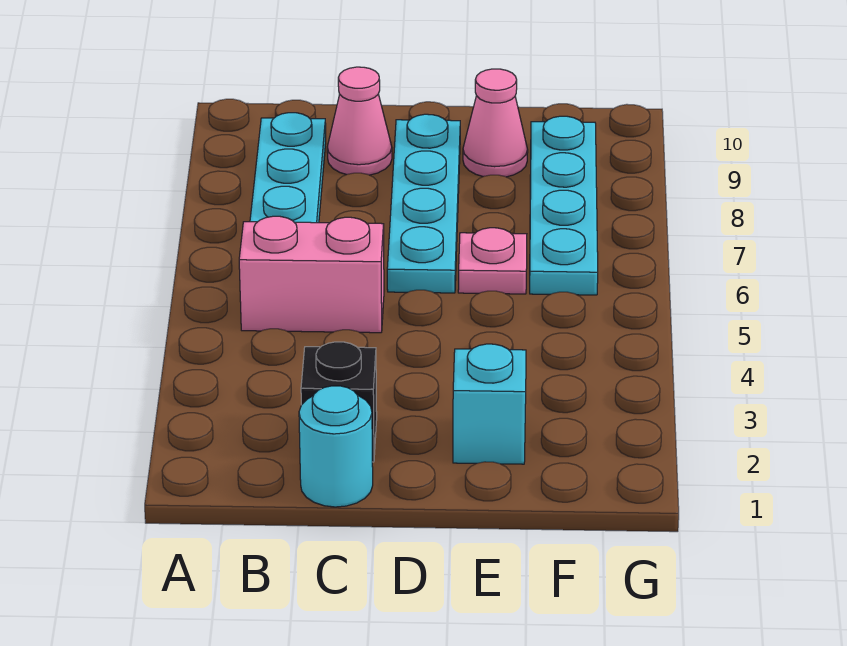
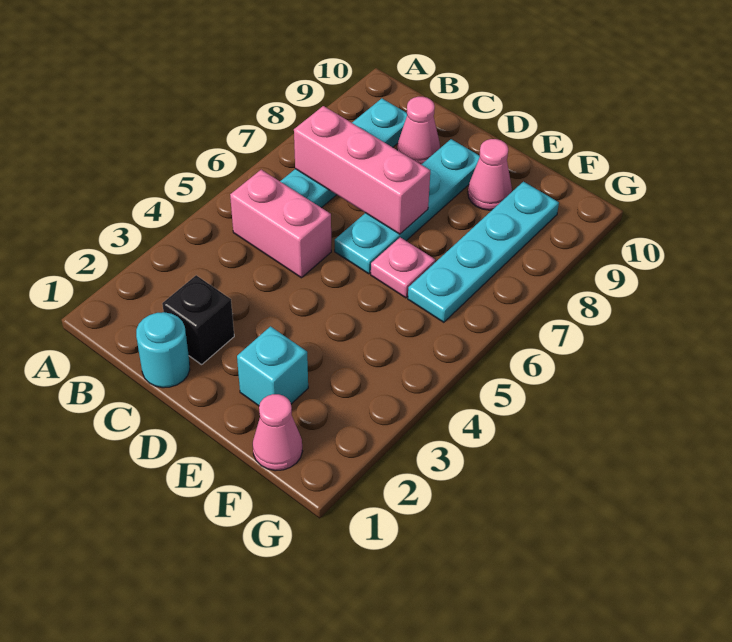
none -> pink brick B7:D7 level 2
none -> pink cone F1 level 1

